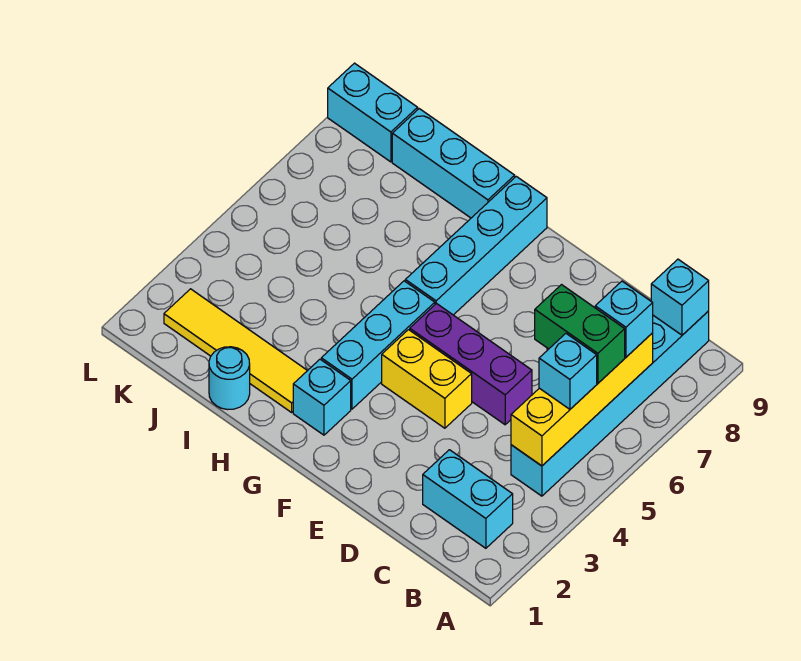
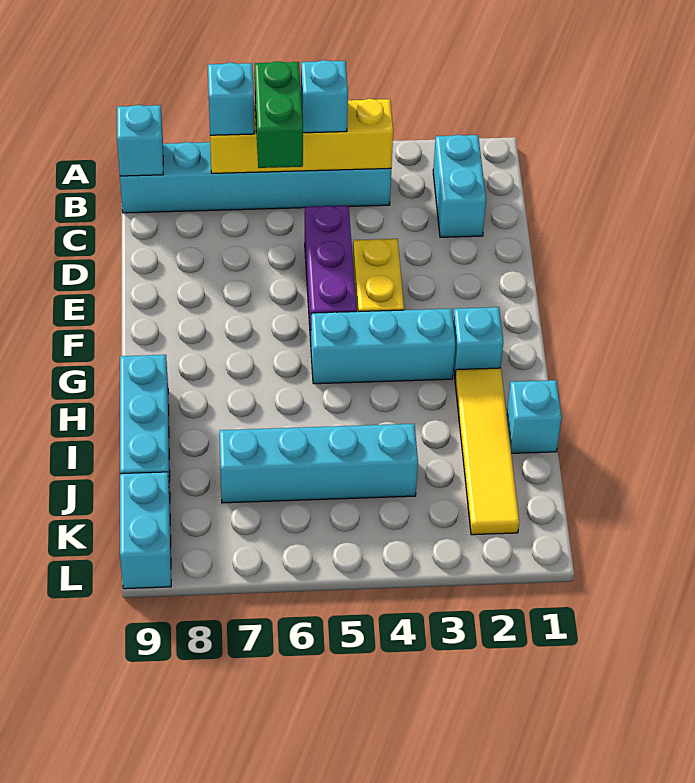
cyan brick G6:G9 level 1 -> cyan brick J4:J7 level 1
cyan round brick I1 level 1 -> cyan brick I1 level 1

